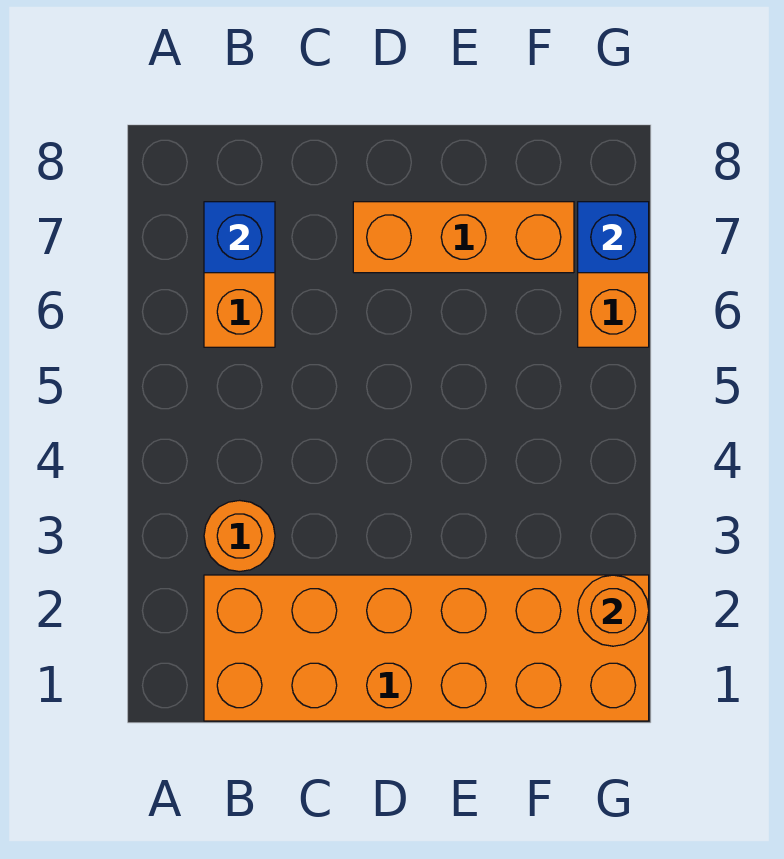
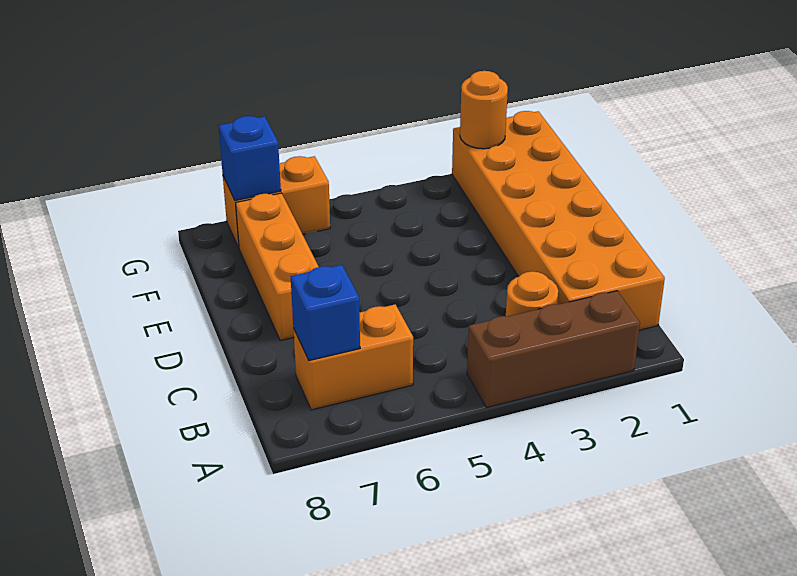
none -> brown brick A2:A4 level 1

